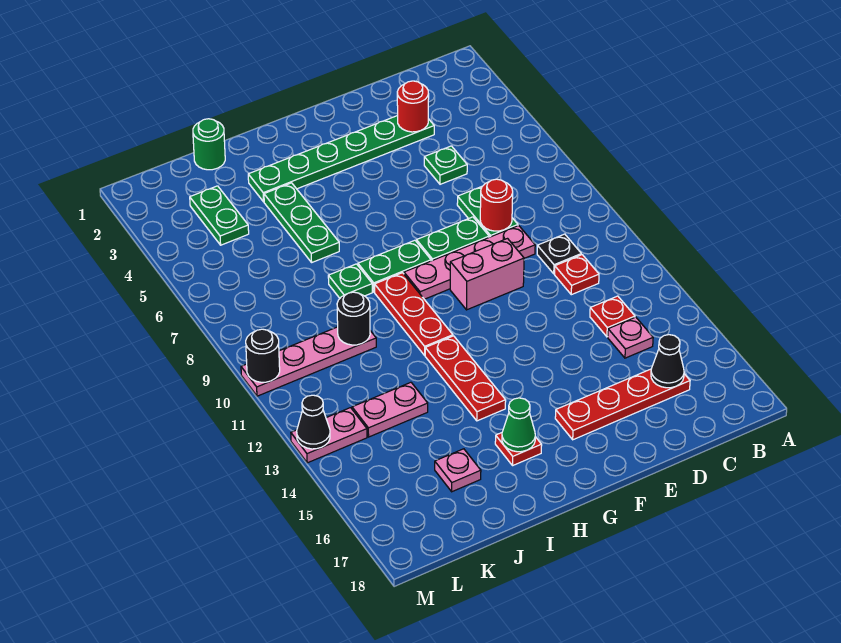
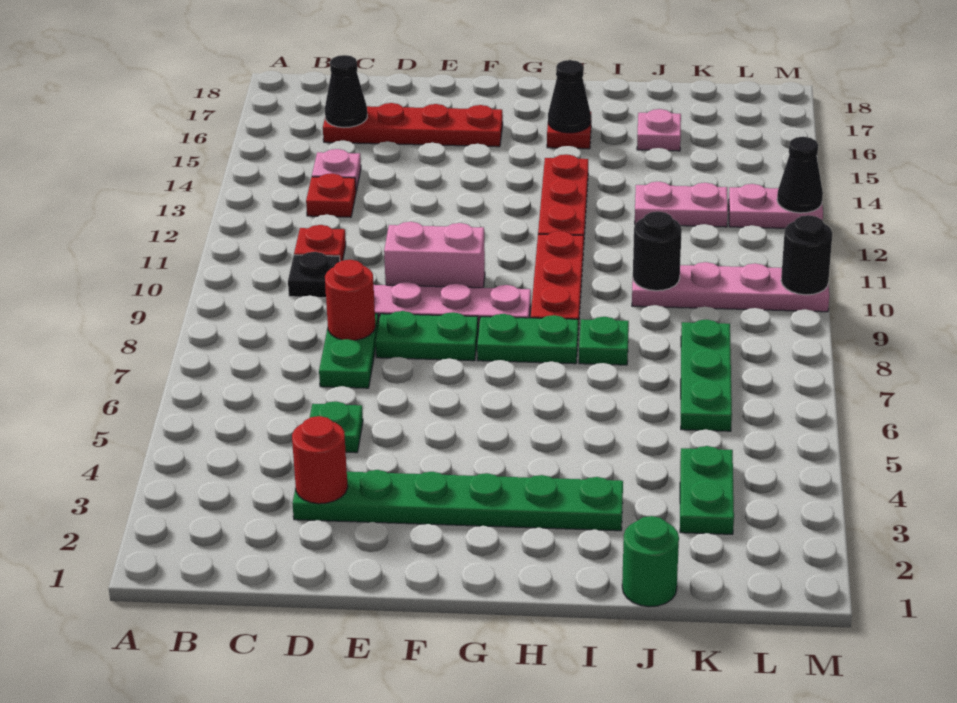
green cone H16 level 2 -> black cone H16 level 2
green plate I4:I6 level 1 -> green plate K6:K8 level 1

